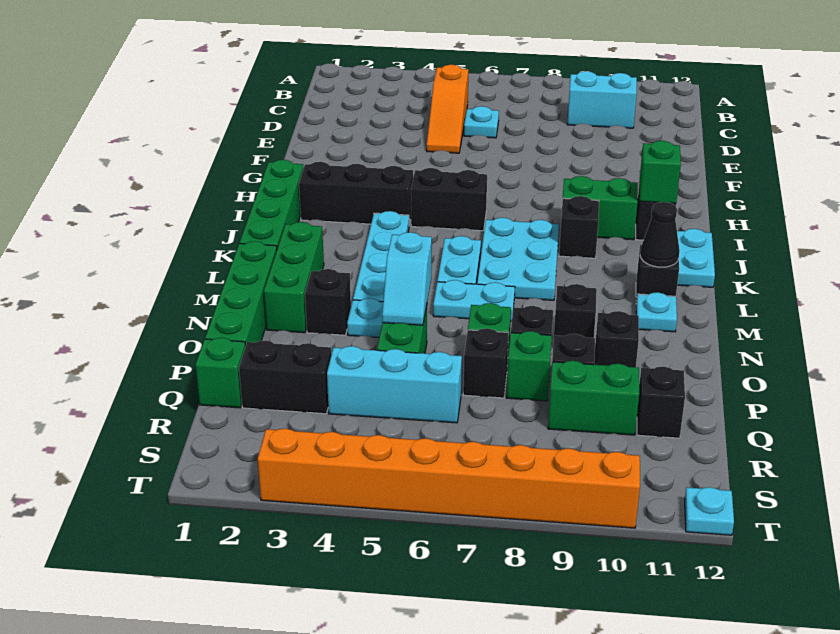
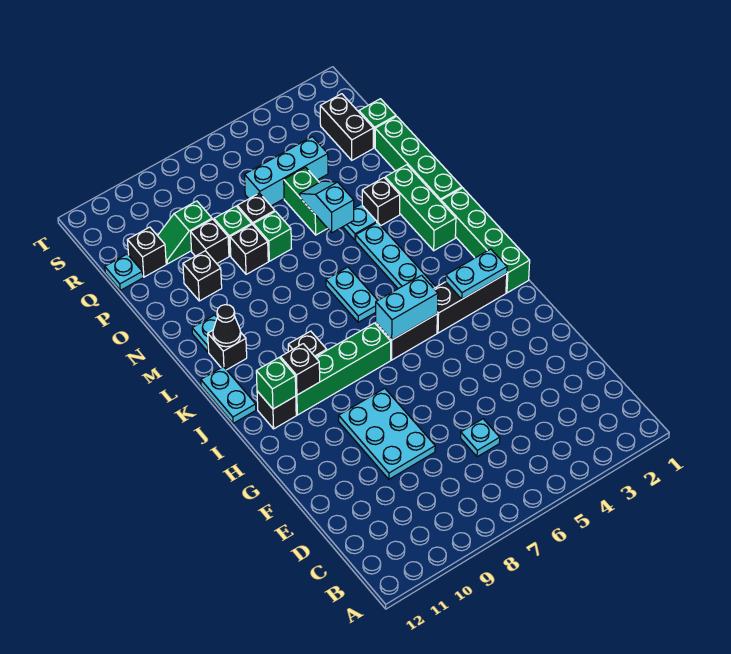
orange slope C5:E5 level 1 top C -> none
cyan brick C9:C10 level 1 -> cyan brick I5:I6 level 2
green brick I9:I10 level 1 -> green brick I7:I10 level 1
cyan plate J7:L8 level 1 -> cyan plate E8:G9 level 1
cyan plate M6:M7 level 1 -> cyan plate I2:I3 level 2
black brick N9 level 1 -> black brick I10 level 2
black brick Q2:Q3 level 1 -> black brick Q2:R2 level 1
green brick Q9:Q10 level 1 -> green slope Q9:Q10 level 1 top 9
orange brick T3:T10 level 1 -> none
cyan plate T12 level 1 -> cyan plate Q12 level 1

